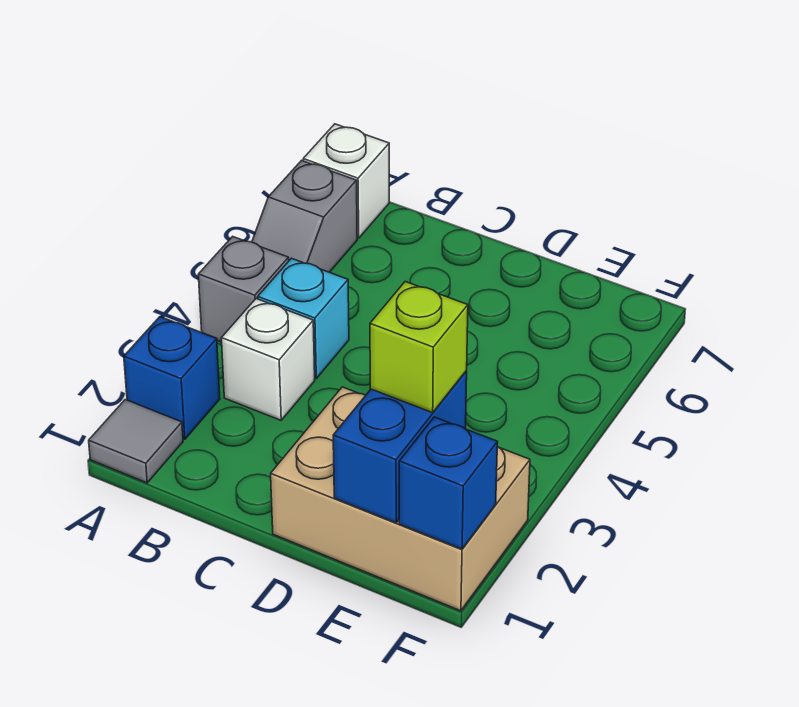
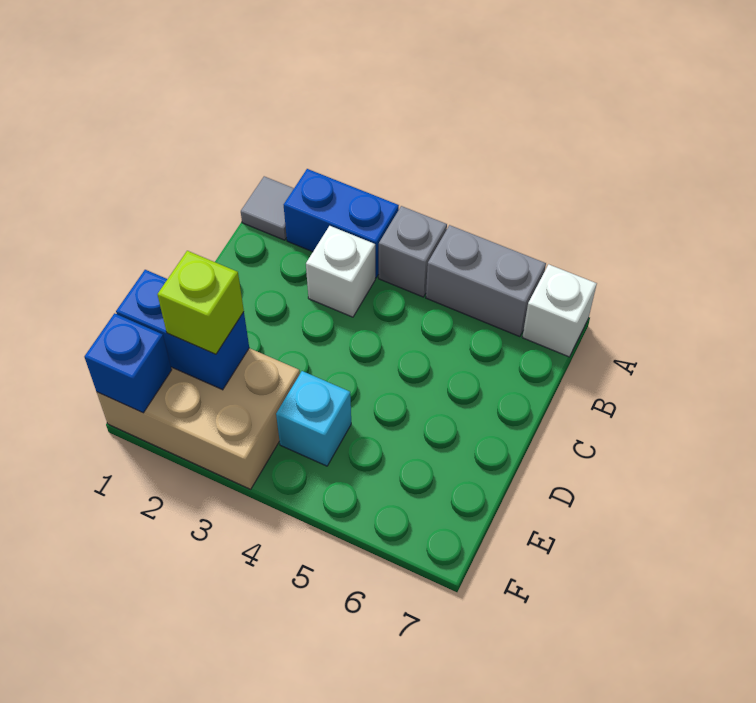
blue brick A2 level 1 -> blue brick A2:A3 level 1
grey slope A5:A6 level 1 top 6 -> grey brick A5:A6 level 1
cyan brick B4 level 1 -> cyan brick E4 level 1
tan brick D1:F2 level 1 -> tan brick E1:F3 level 1

